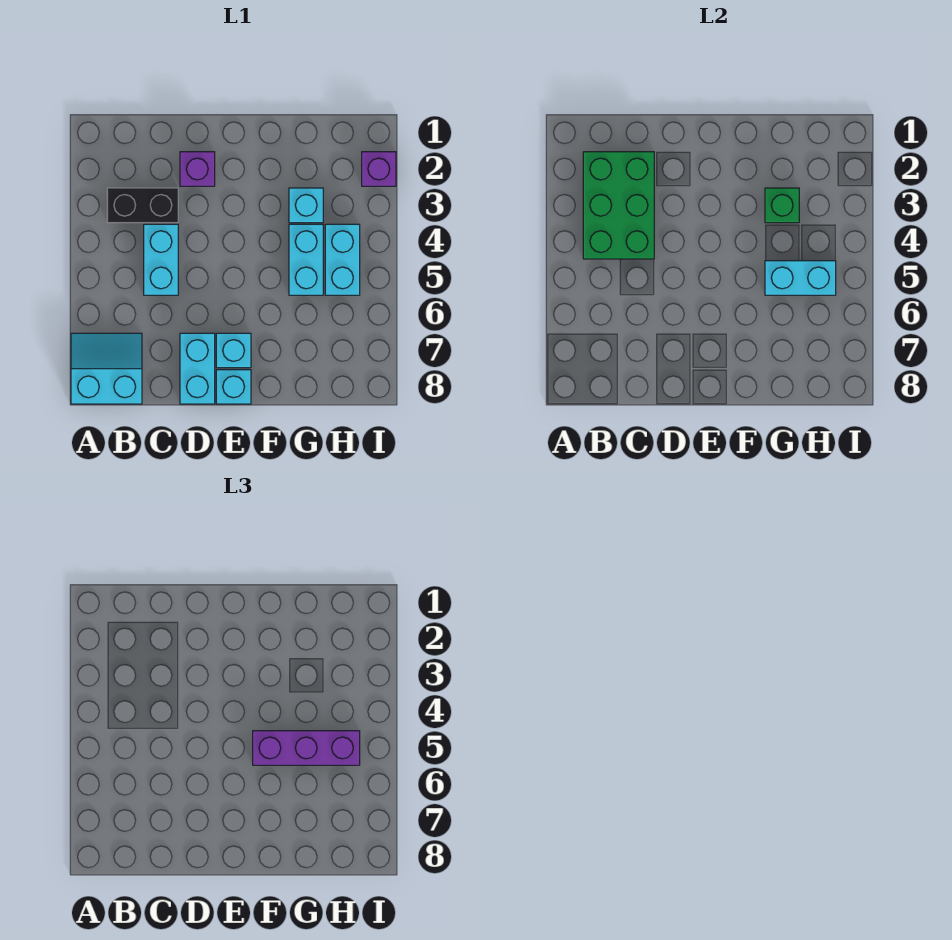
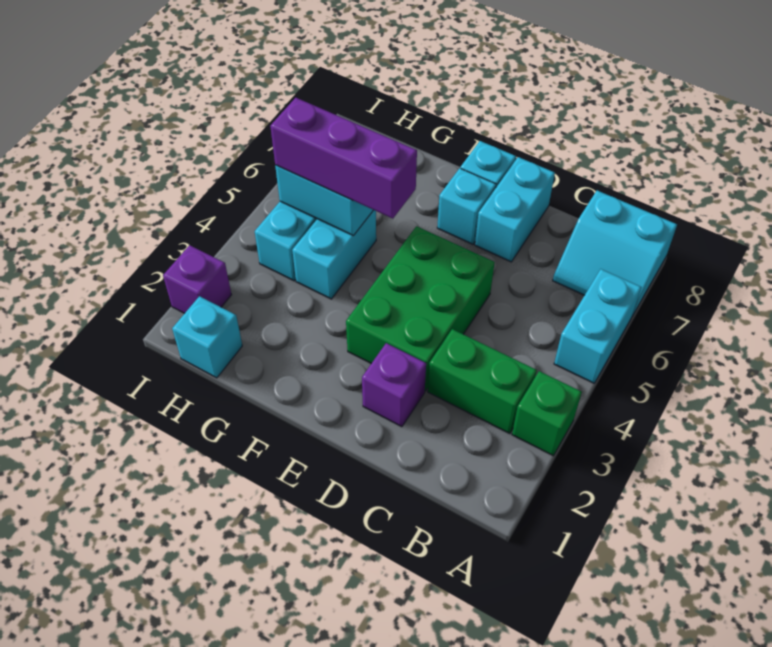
green brick B2:C4 level 2 -> green brick D3:E5 level 1
black brick B3:C3 level 1 -> green brick B3:C3 level 1
cyan brick C4:C5 level 1 -> cyan brick A5:A6 level 1
cyan brick G3 level 1 -> cyan brick H1 level 1
green brick G3 level 2 -> green brick A3 level 1

